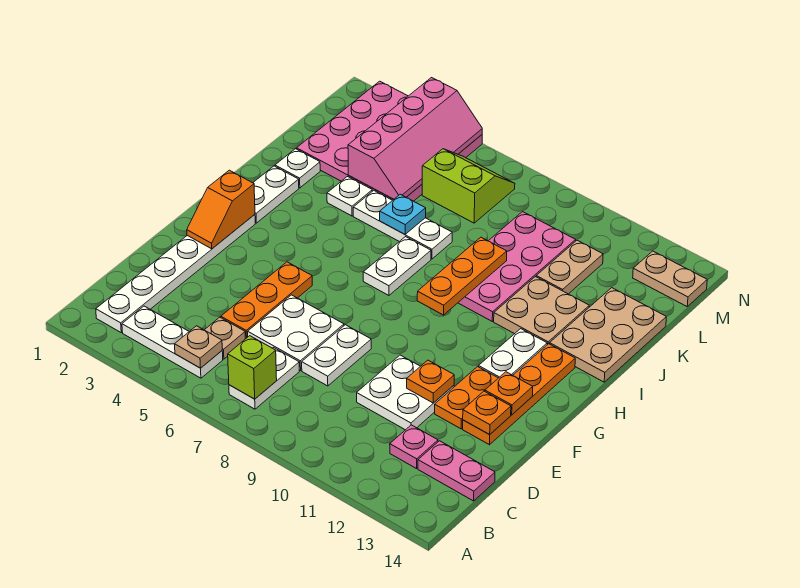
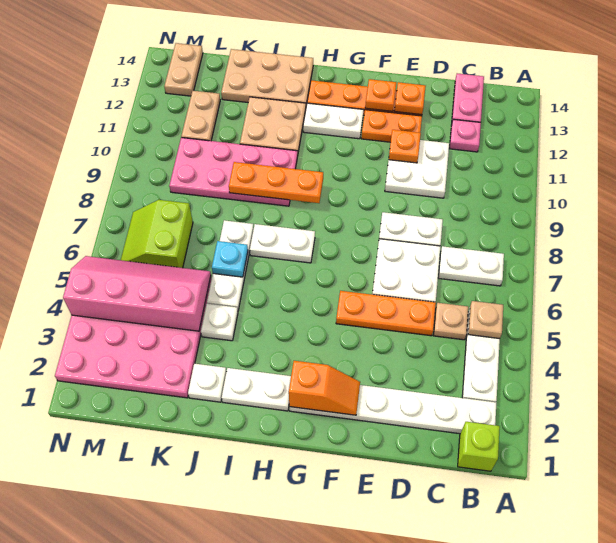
lime brick B7 level 2 -> lime brick B1 level 1
tan plate K11:L11 level 1 -> tan plate L11:L12 level 1

